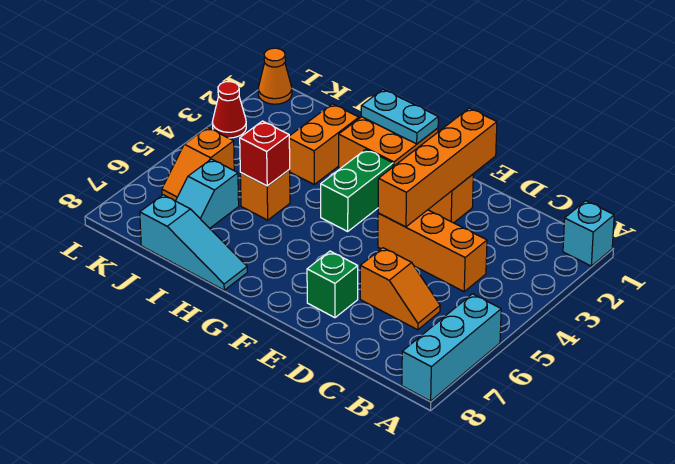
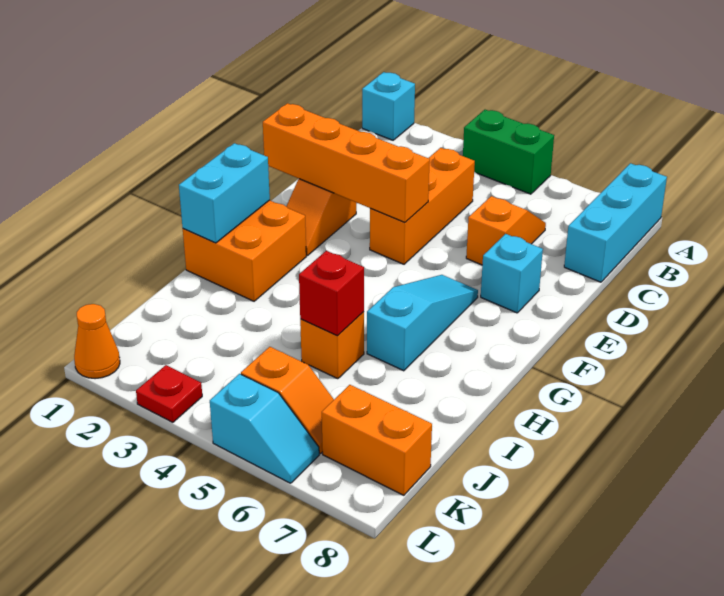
cyan brick A6:A8 level 1 -> cyan brick A8:C8 level 1
green brick E7 level 1 -> cyan brick E7 level 1
cyan plate G1:H1 level 2 -> cyan brick G1:H1 level 2
green brick G3:G4 level 1 -> green brick A4:A5 level 1
cyan slope H8:J8 level 1 top J -> cyan slope F6:H6 level 1 top H
orange brick I2:I3 level 1 -> orange brick K7:K8 level 1
cyan slope J6:J7 level 1 top 6 -> cyan slope L5:L6 level 1 top 5
red cone L3 level 1 -> red plate L3 level 1

